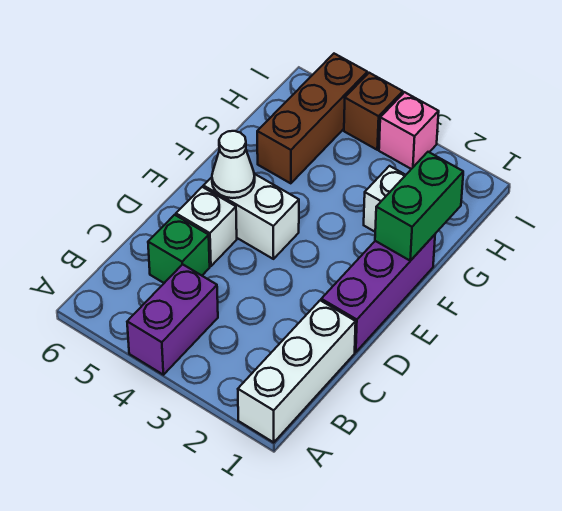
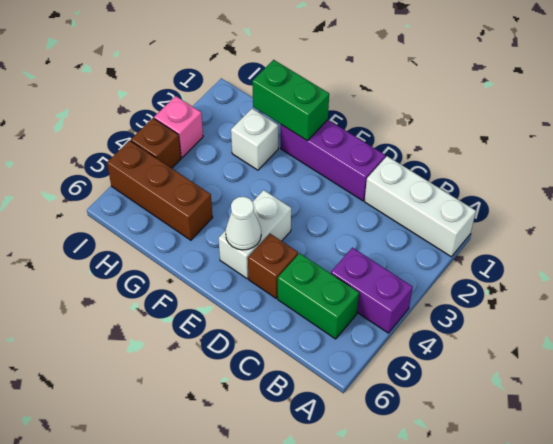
green brick C5 level 1 -> green brick B5:C5 level 1
white brick D5 level 1 -> brown brick D5 level 1

